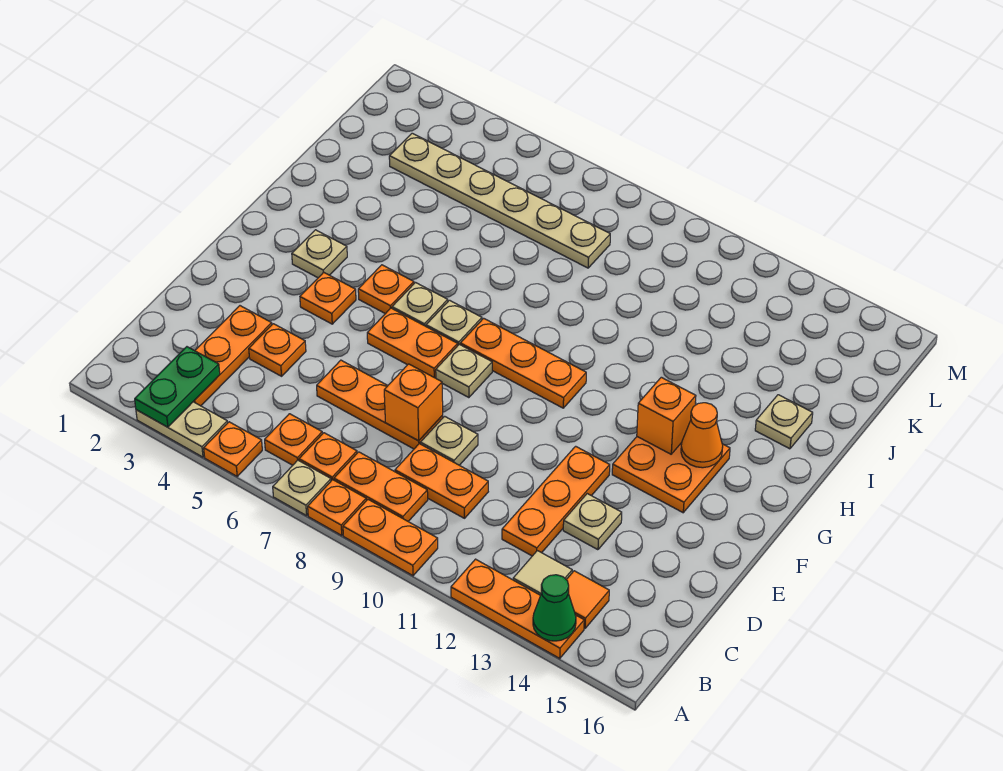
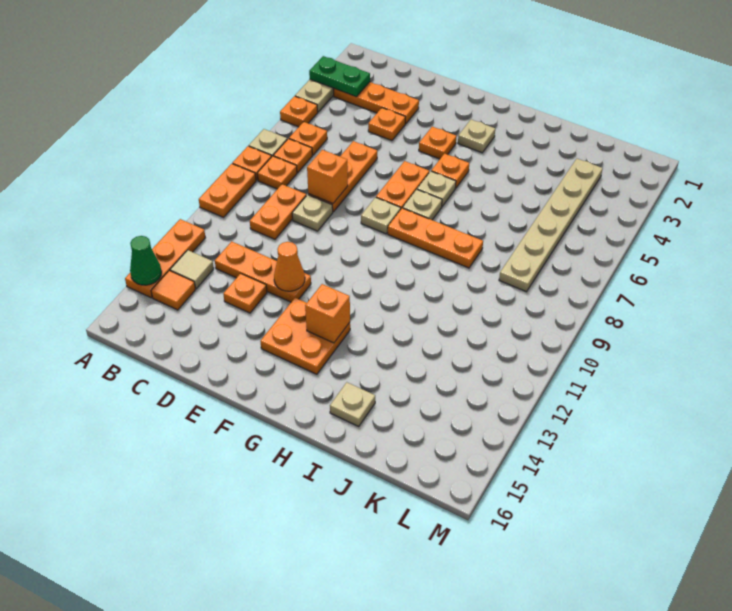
orange plate B8:B9 level 1 -> orange plate B8 level 1
tan plate D13 level 1 -> orange plate D13 level 1
orange plate G8:G10 level 1 -> orange plate G8:I8 level 1
orange cone G14 level 2 -> orange cone E12 level 2

